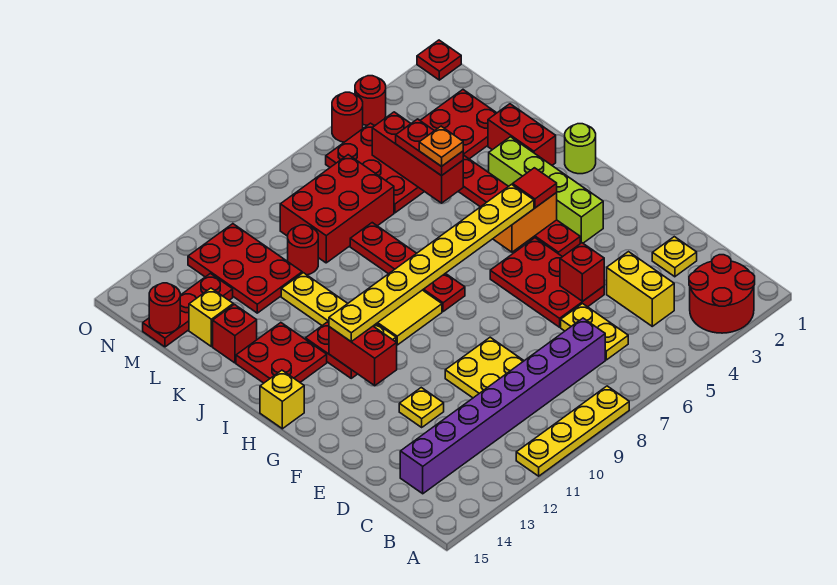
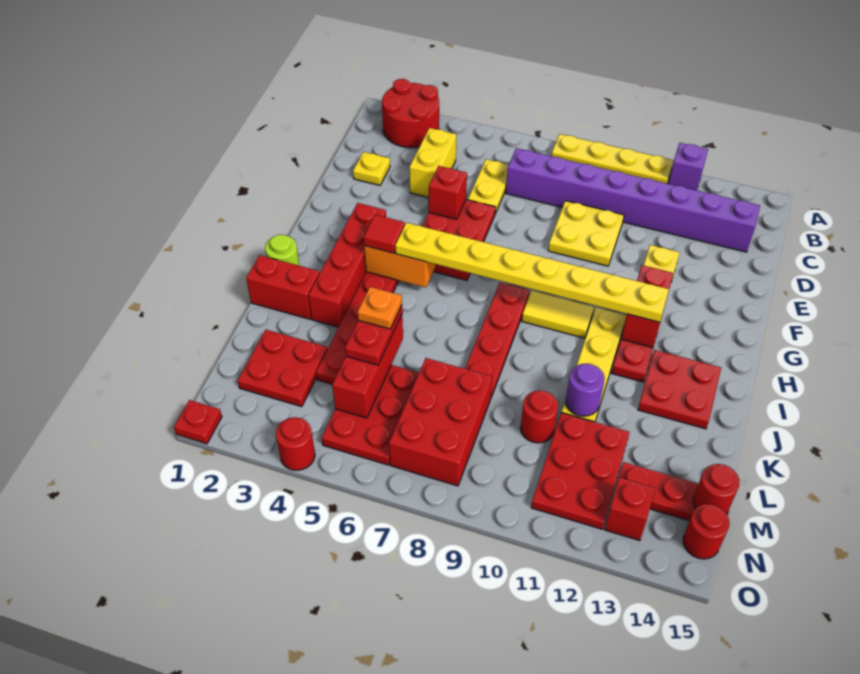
none -> purple brick A12 level 1
lime brick G3:J3 level 1 -> red brick G3:J3 level 1
yellow brick H15 level 1 -> none
red brick J2:K2 level 1 -> red brick J1:J2 level 1
none -> purple round brick K11 level 2
red brick K14 level 1 -> red brick N13 level 1
red brick L7:M9 level 1 -> red brick L7:N8 level 1
yellow brick L14 level 1 -> none
red round brick O5 level 1 -> red round brick N15 level 1

